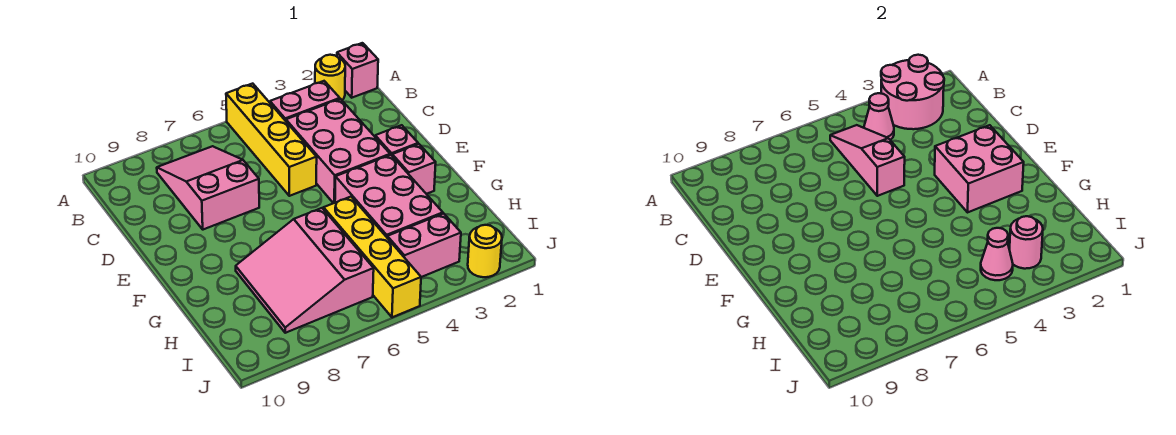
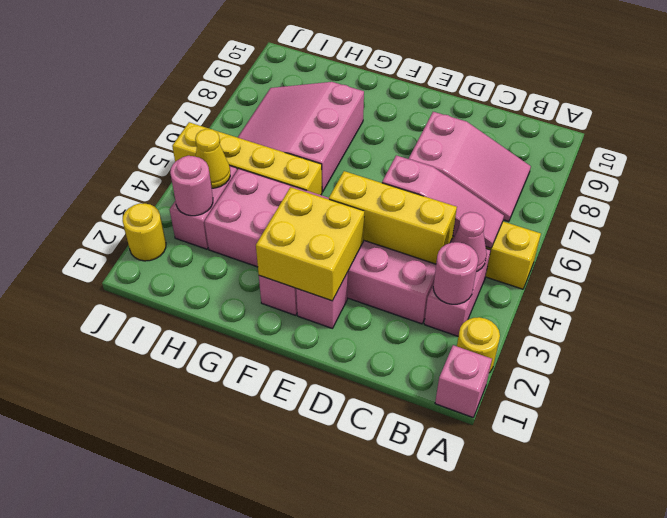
pink round brick A2:B3 level 2 -> pink round brick B3 level 2
none -> yellow brick C4:E4 level 2
pink brick E2:F3 level 2 -> yellow brick E2:F3 level 2
pink slope G6:I8 level 1 top 6 -> pink slope G6:I8 level 1 top G
pink cone I4 level 2 -> yellow cone I4 level 2

